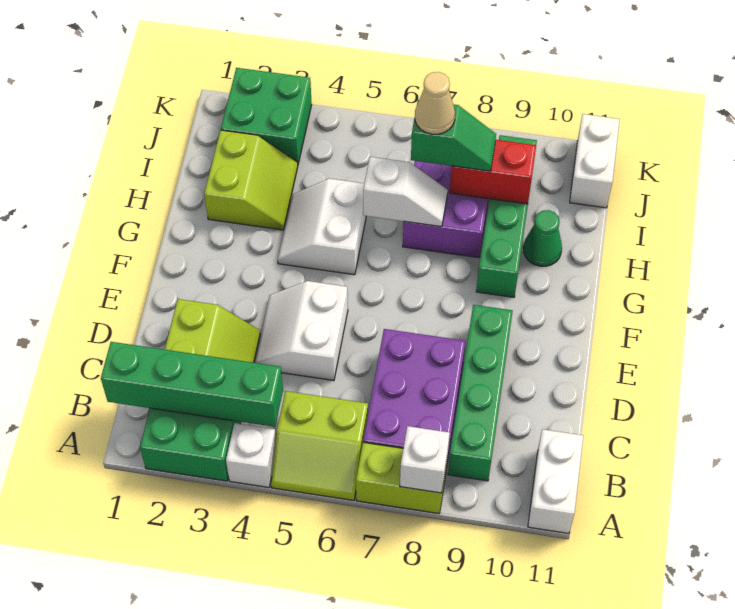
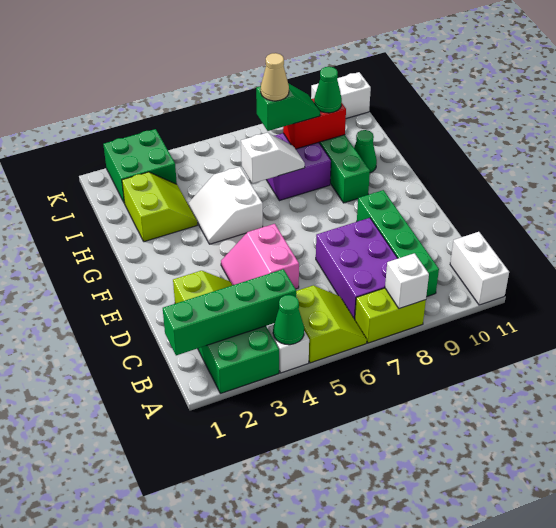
none -> green cone A4 level 2
lime slope A5:B6 level 1 top B -> lime slope A5:B6 level 1 top 5
white slope D4:E5 level 1 top 5 -> pink slope D4:E5 level 1 top 5
none -> green cone I9 level 3
white brick J11:K11 level 1 -> white brick K10:K11 level 1

